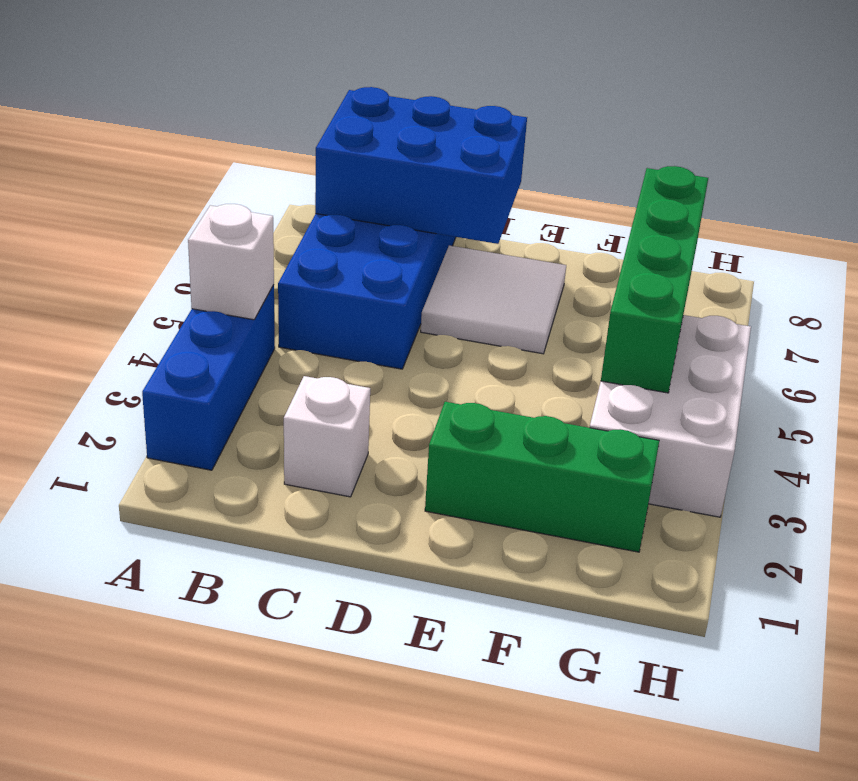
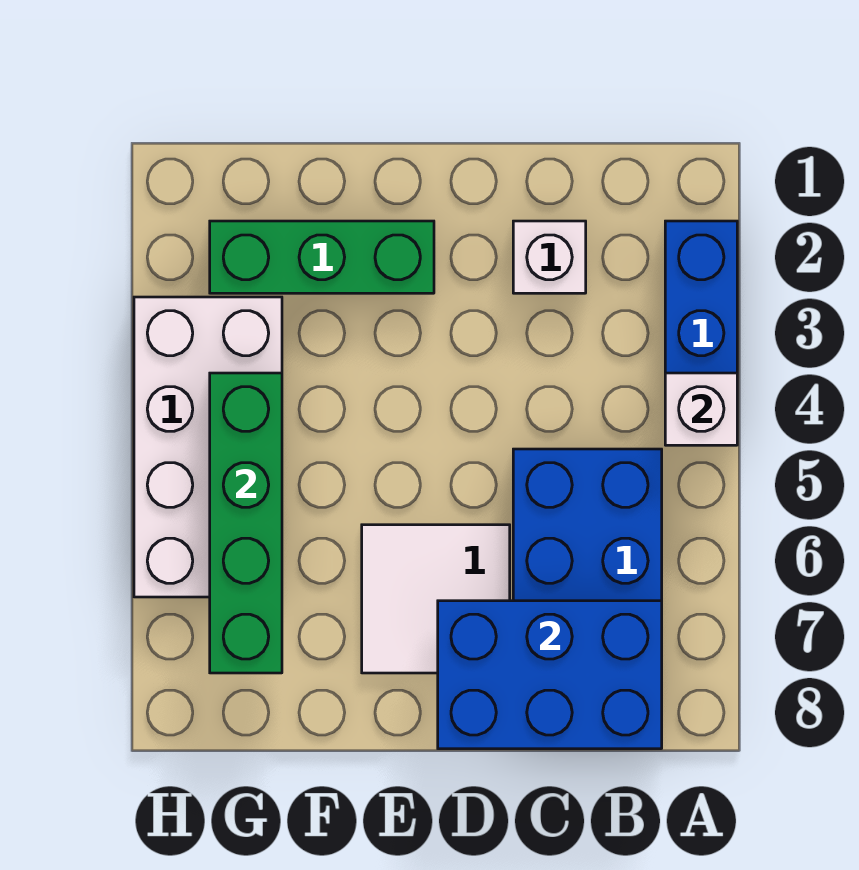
white brick G3:H5 level 1 -> white brick G3:H6 level 1

